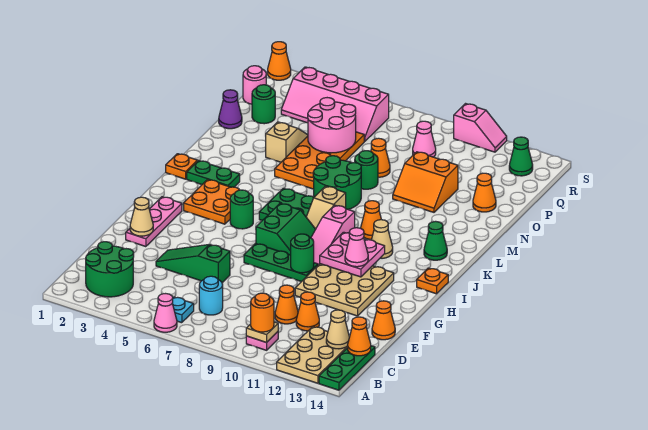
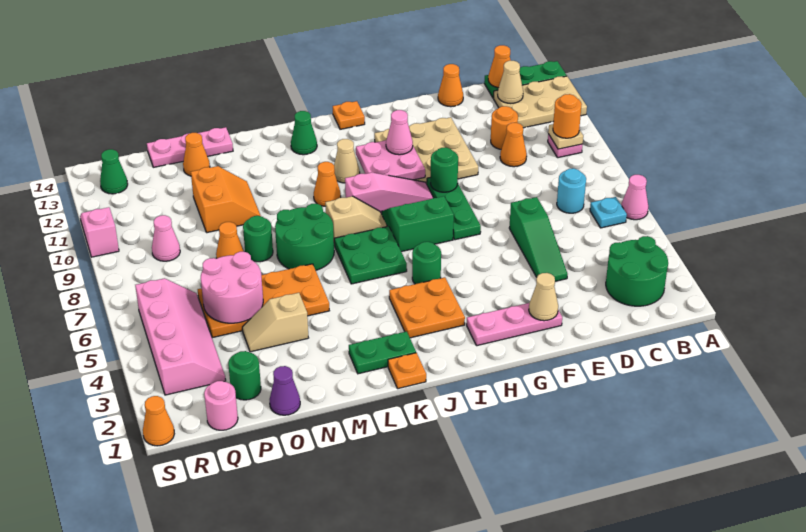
orange cone D11 level 1 -> orange round brick D11 level 1
green plate K2:K3 level 1 -> green plate K2:L2 level 1
none -> pink plate N14:P14 level 1

